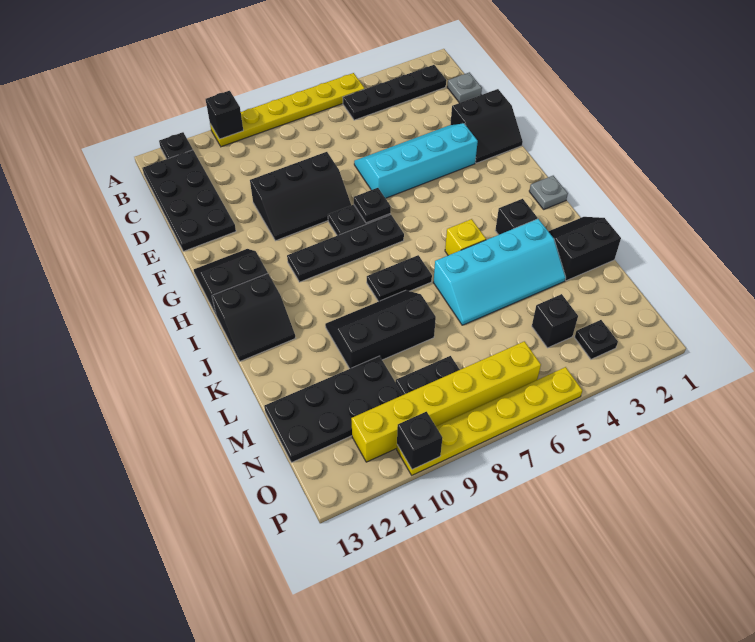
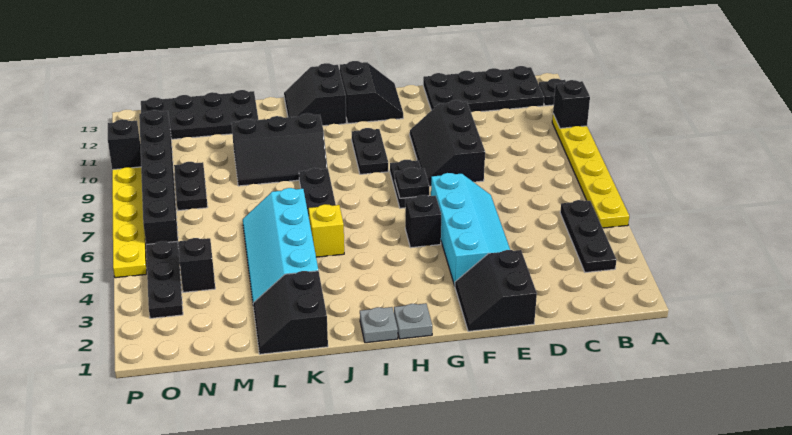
black plate B2:B5 level 1 -> black plate B3:B5 level 1
grey plate C1 level 1 -> grey plate H1 level 1
black plate H7:H10 level 1 -> black plate H9:H10 level 1
black brick J3 level 1 -> black brick G5 level 1
black slope K1:L2 level 1 top L -> black slope K1:L2 level 1 top K
black slope K8:L10 level 1 top L -> black slope J9:L10 level 1 top 10
black plate M10:N13 level 1 -> black plate L12:O13 level 1
black plate O3 level 1 -> black plate O3:O5 level 1
yellow brick O6:O11 level 1 -> black brick O6:O11 level 1

